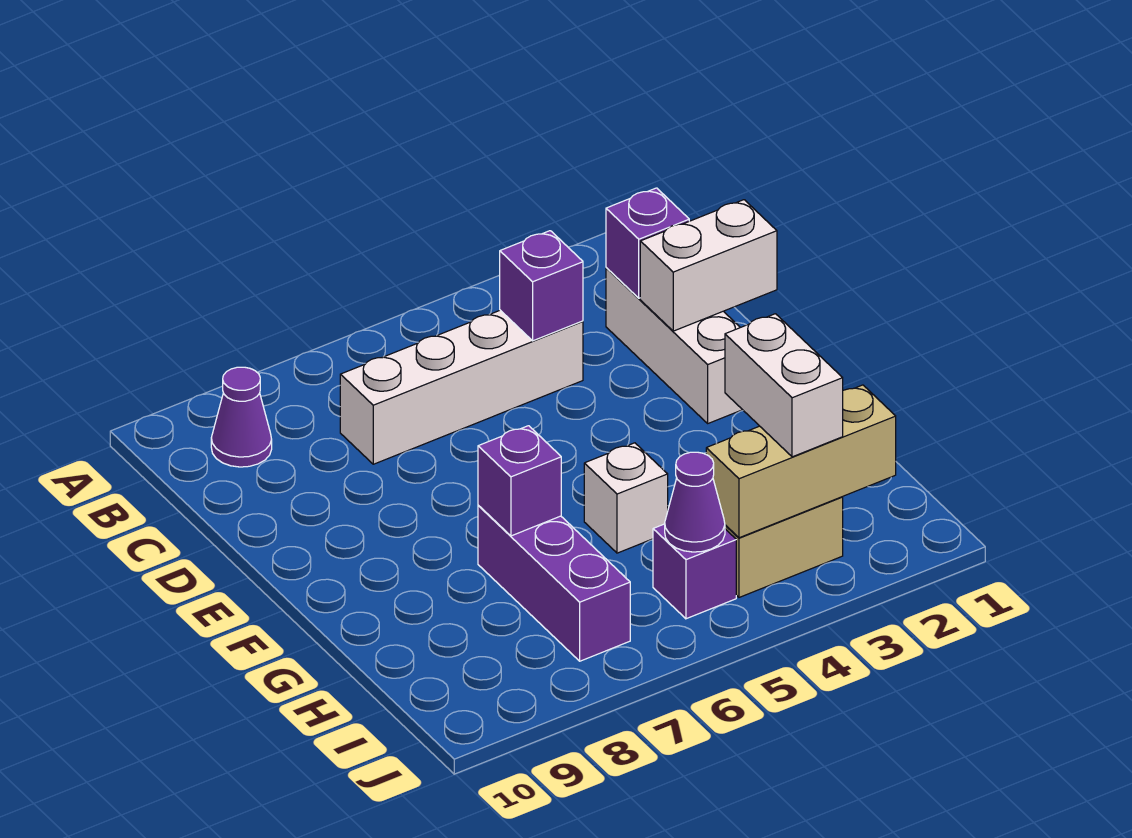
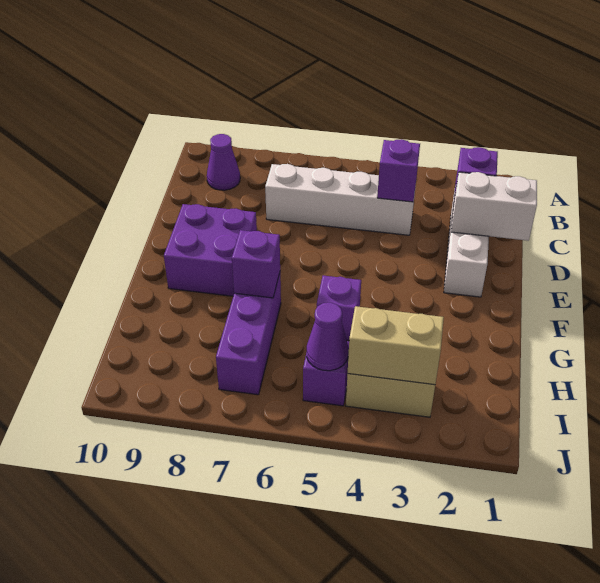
none -> purple brick E8:F9 level 1
white brick G5 level 1 -> purple brick G5 level 1
white brick H3:I3 level 3 -> none
tan brick I2:I4 level 2 -> tan brick I3:I4 level 2

